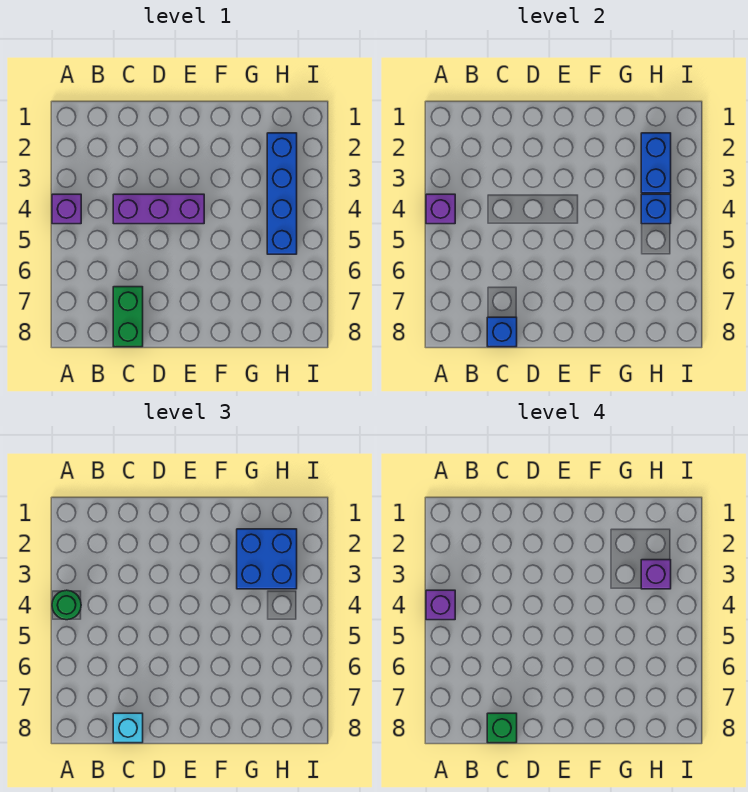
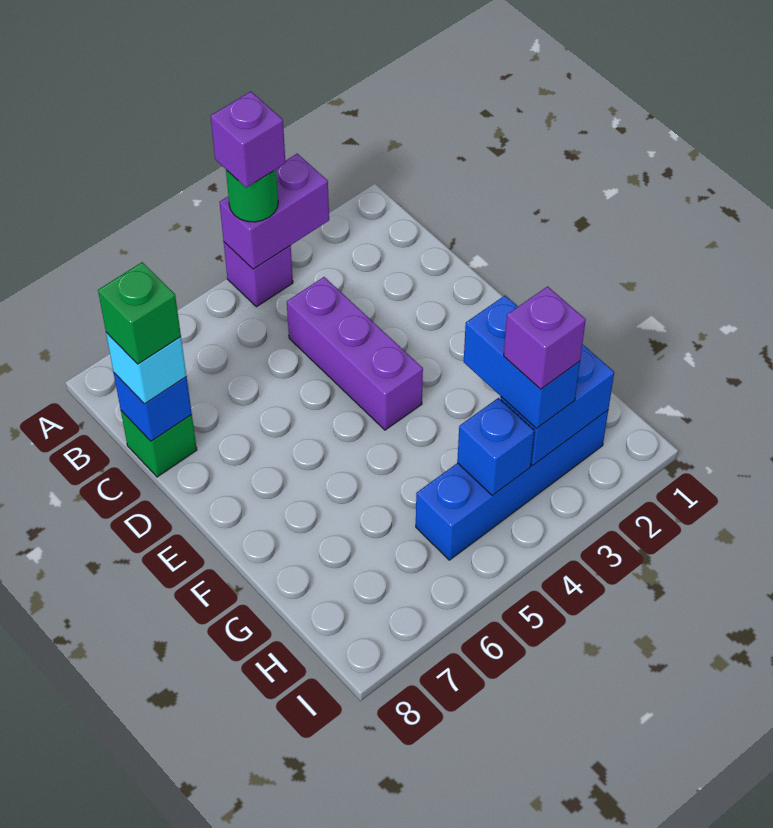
purple brick A4 level 2 -> purple brick A3:A4 level 2
green brick C7:C8 level 1 -> green brick C8 level 1
blue brick G2:H3 level 3 -> blue brick G3:H3 level 3

